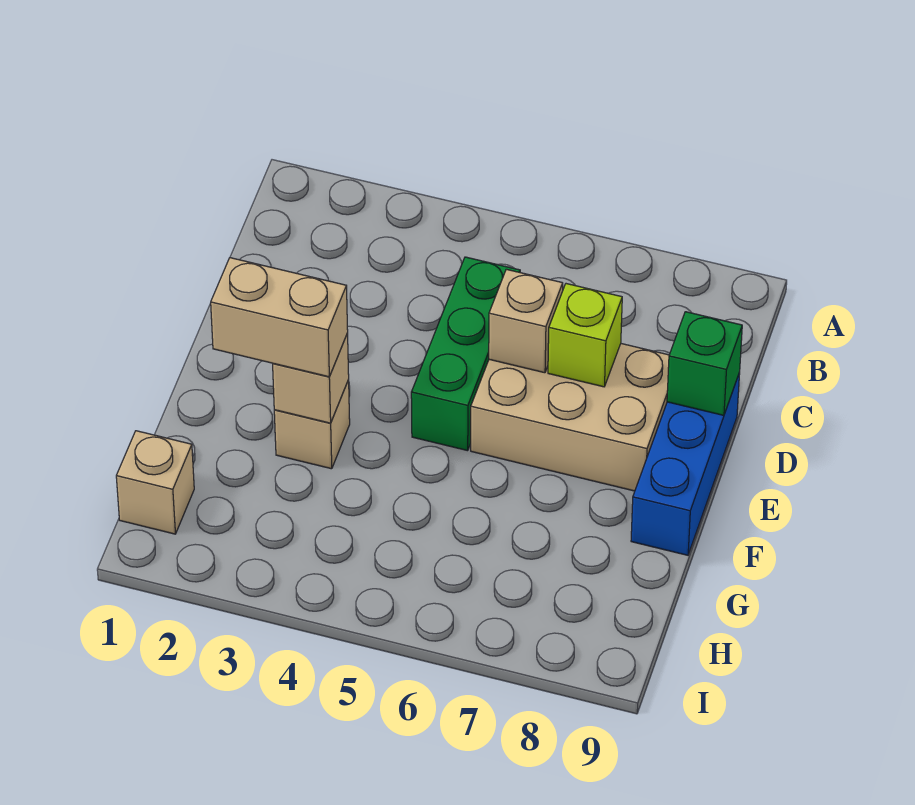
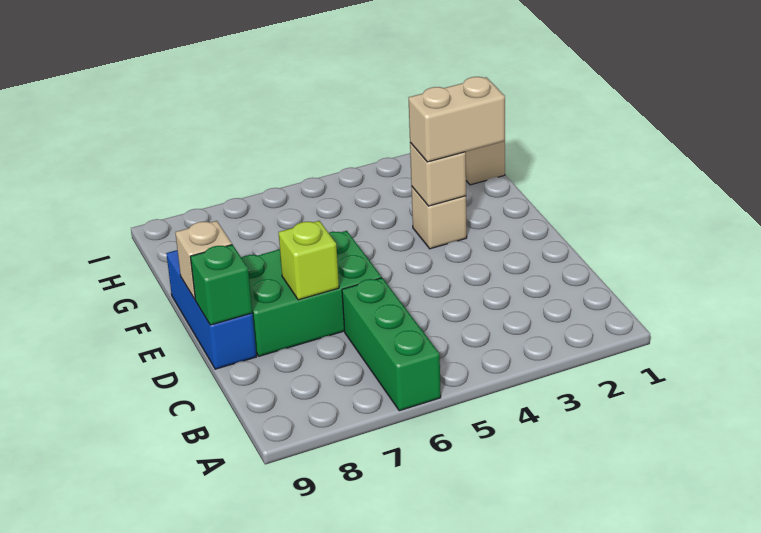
green brick C5:E5 level 1 -> green brick A6:C6 level 1
tan brick D6:E8 level 1 -> green brick D6:E8 level 1
tan brick D6 level 2 -> tan brick E9 level 2

